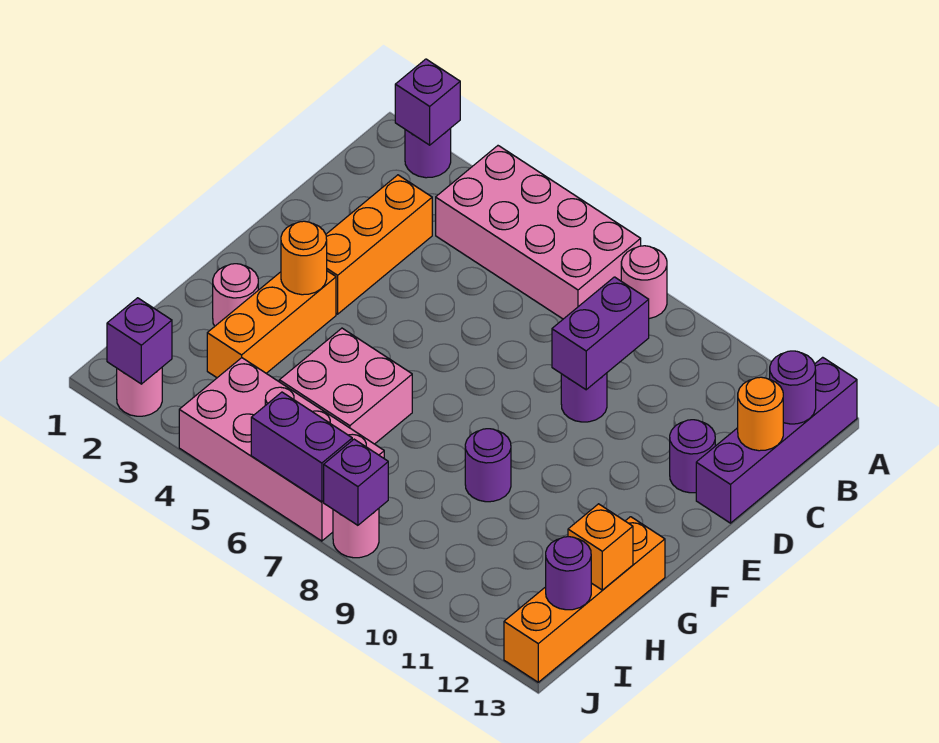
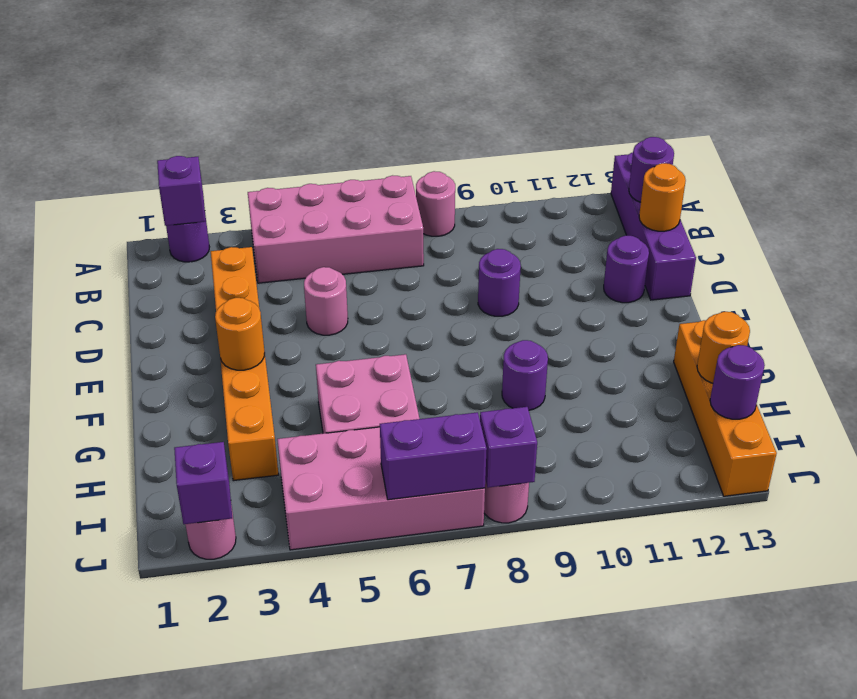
purple brick C9:D9 level 2 -> none
pink round brick G2 level 1 -> pink round brick D5 level 1
orange brick H13 level 2 -> orange round brick H13 level 2

